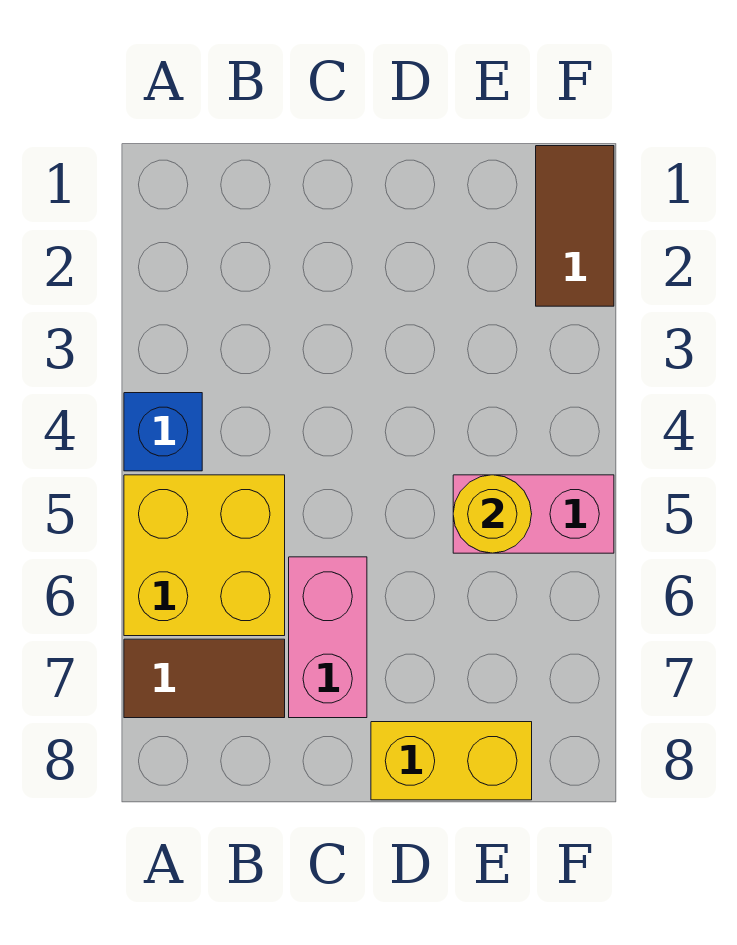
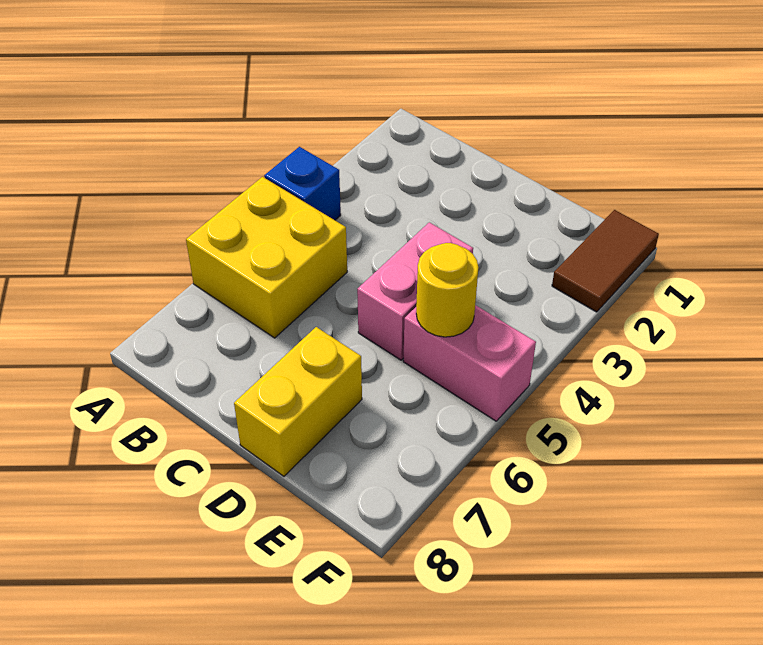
brown tile A7:B7 level 1 -> none
pink brick C6:C7 level 1 -> pink brick D4:D5 level 1
yellow brick D8:E8 level 1 -> yellow brick D7:D8 level 1

